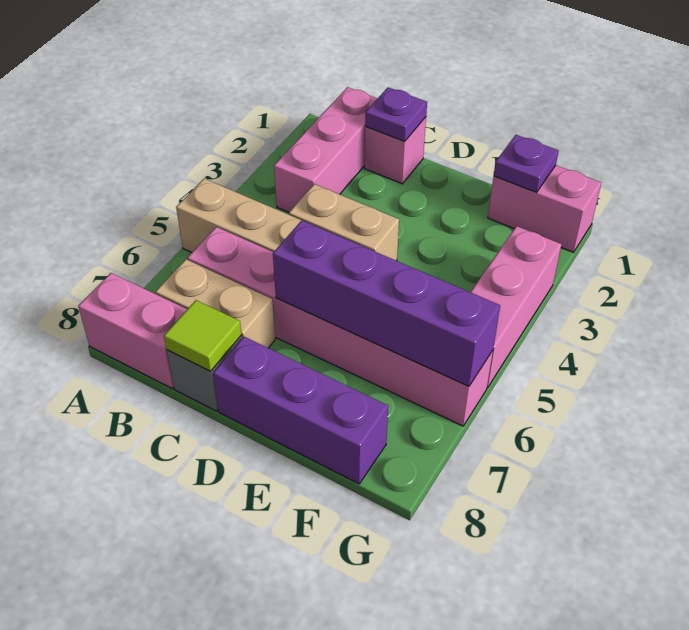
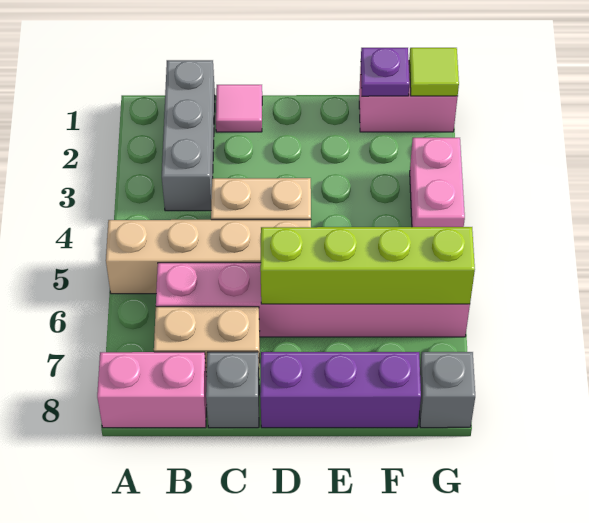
pink brick B1:B3 level 1 -> grey brick B1:B3 level 1
pink brick C1 level 1 -> pink tile C1 level 1
purple plate C1 level 2 -> none
lime tile C8 level 2 -> lime tile G1 level 2
purple brick D6:G6 level 2 -> lime brick D6:G6 level 2
pink brick G3:G5 level 1 -> pink brick G3:G4 level 1
none -> grey brick G8 level 1

